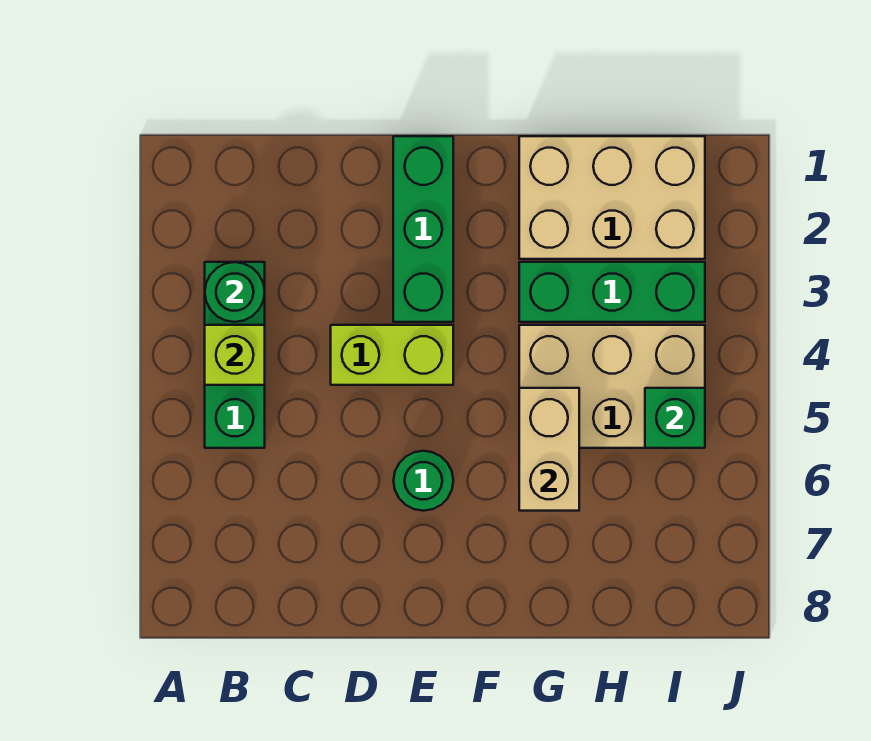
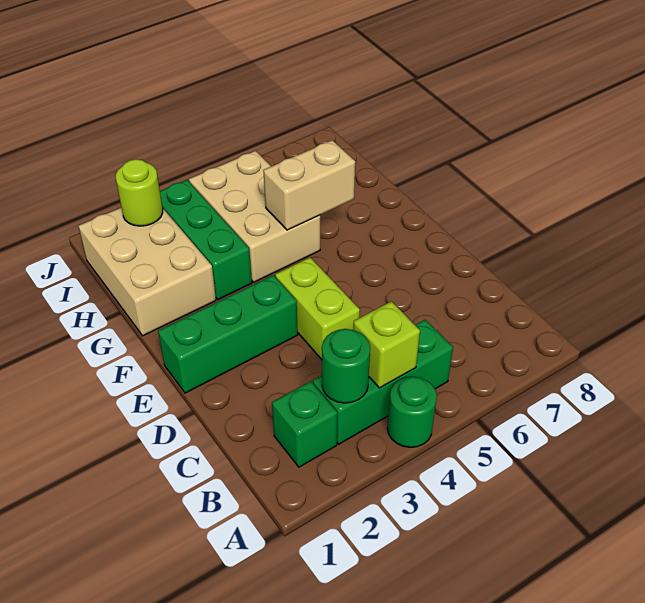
green round brick E6 level 1 -> green round brick A4 level 1
none -> lime round brick I2 level 2
green brick I5 level 2 -> green brick B2 level 1

